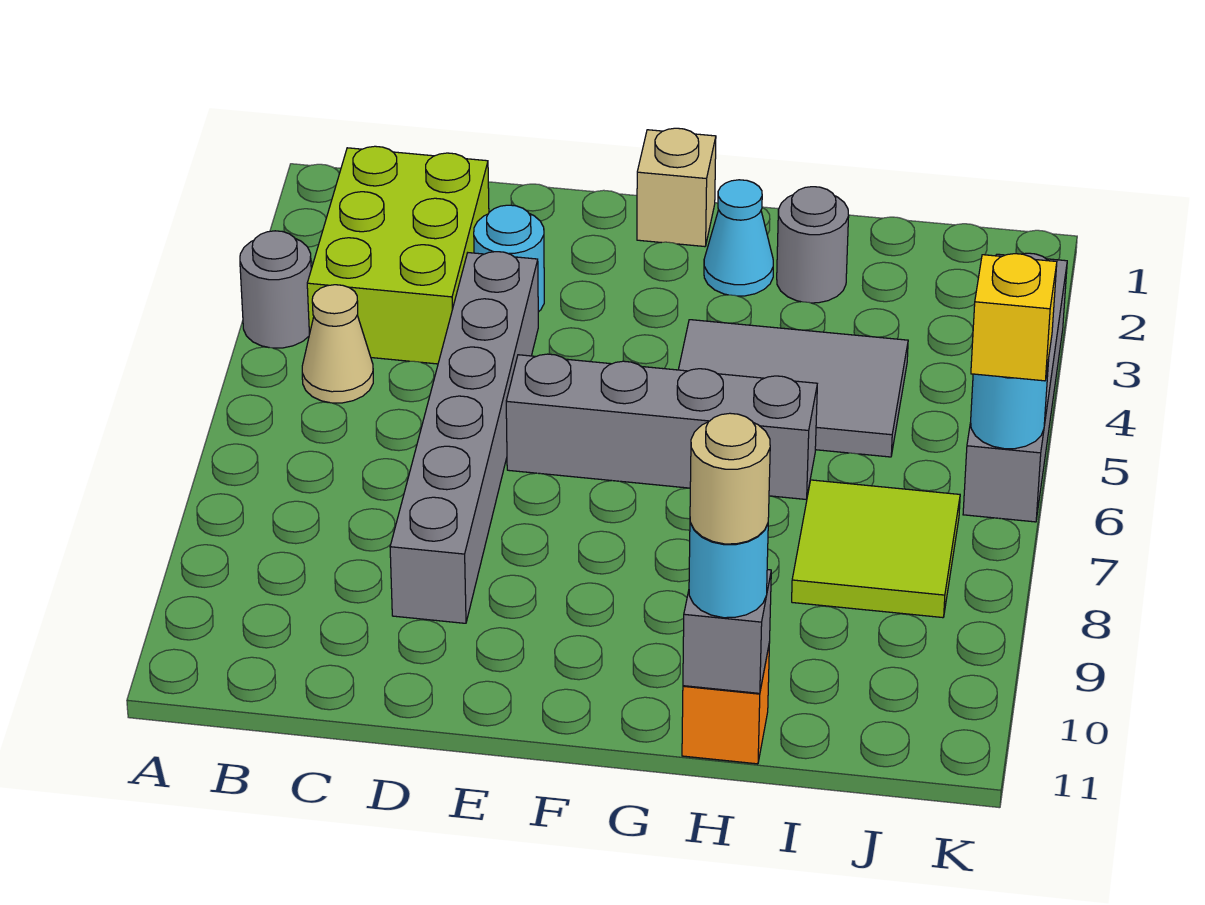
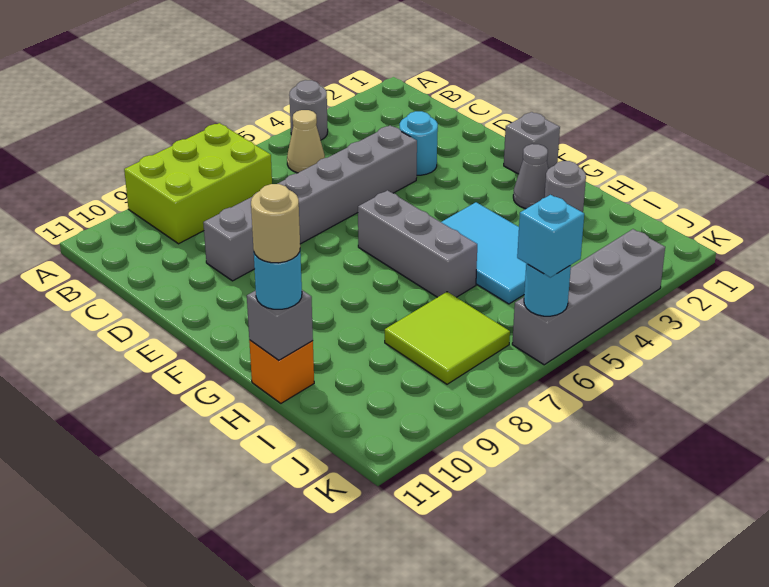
lime brick B2:C4 level 1 -> lime brick A7:B9 level 1
grey brick E6:H6 level 1 -> grey brick F6:H6 level 1
tan brick F1 level 1 -> grey brick F1 level 1
cyan cone G2 level 1 -> grey cone G2 level 1
grey tile G4:I5 level 1 -> cyan tile G4:I5 level 1
yellow brick K6 level 3 -> cyan brick K6 level 3

